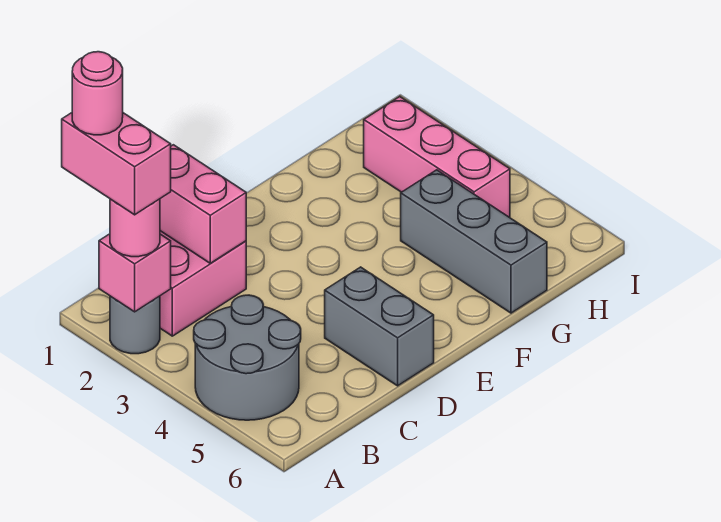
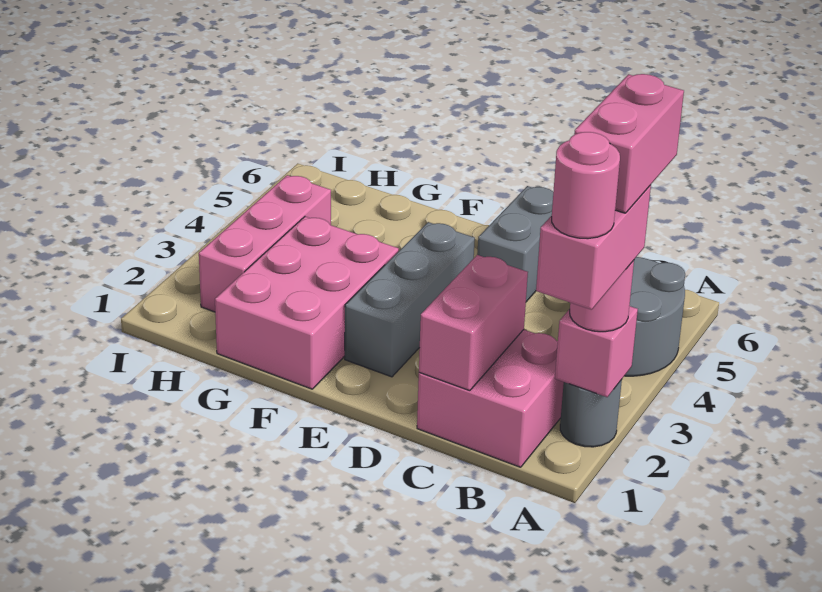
none -> pink brick A2:A3 level 5
none -> pink brick F1:G3 level 1
grey brick G4:G6 level 1 -> grey brick E2:E4 level 1

